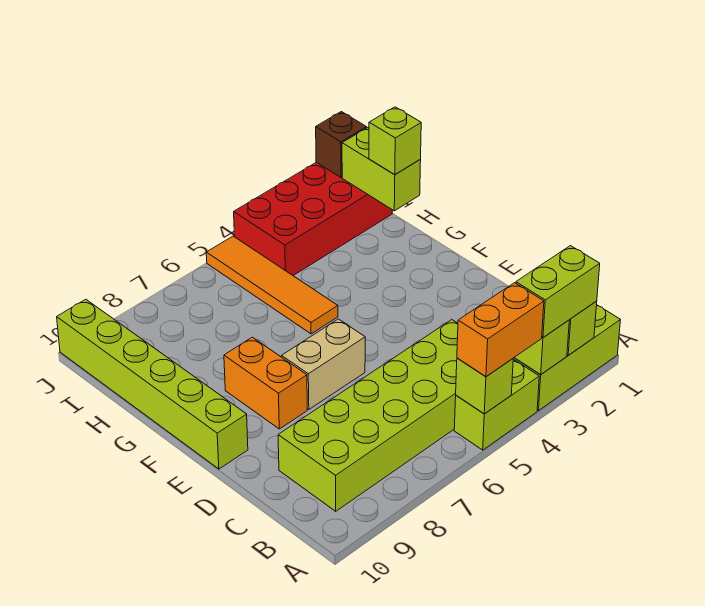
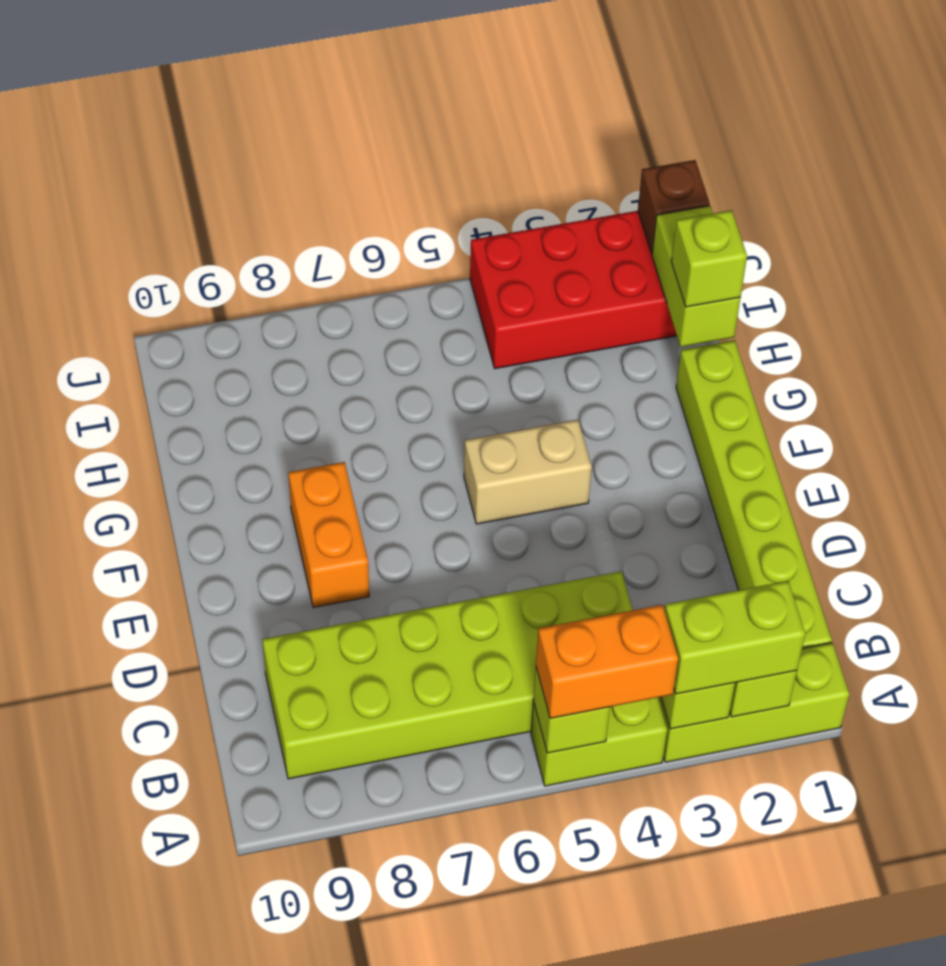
tan brick E6:E7 level 1 -> tan brick F4:F5 level 1
lime brick E10:J10 level 1 -> lime brick B1:G1 level 1
orange tile G5:J5 level 1 -> none

